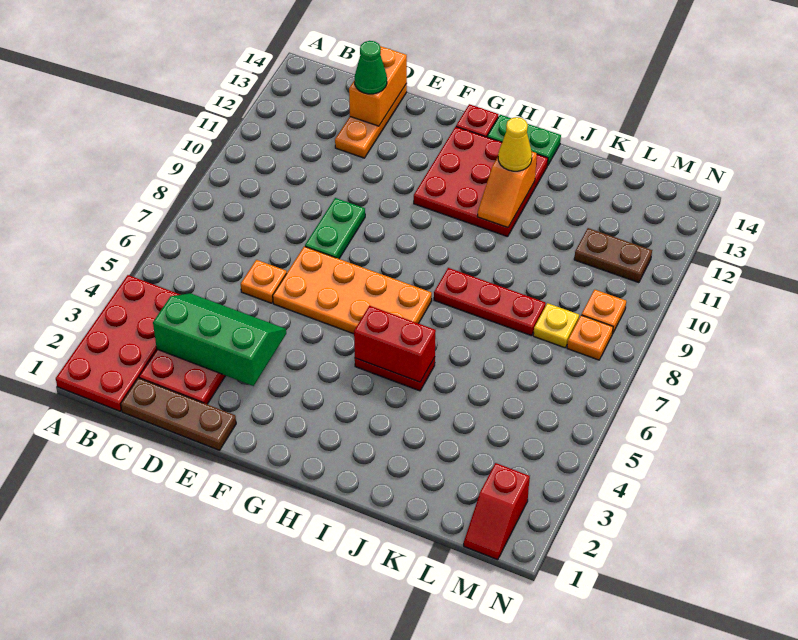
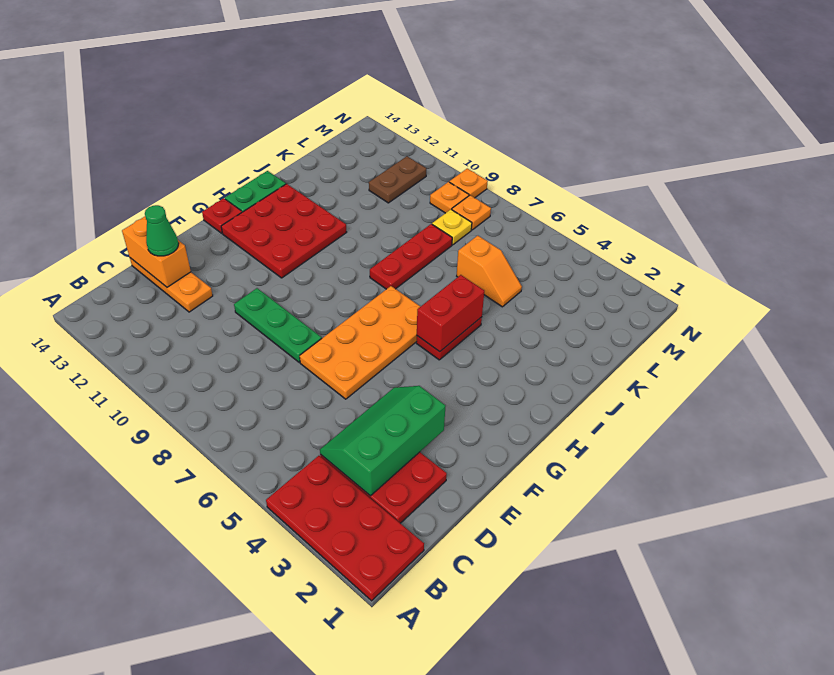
brown plate C1:E1 level 1 -> none
orange plate D6 level 1 -> orange plate N9 level 1
green plate E8:E9 level 1 -> green plate E8:E10 level 1
orange slope I11:I12 level 2 top 12 -> orange slope K5:K6 level 1 top 6
yellow cone I12 level 3 -> none
red slope M1:M2 level 1 top 2 -> none

